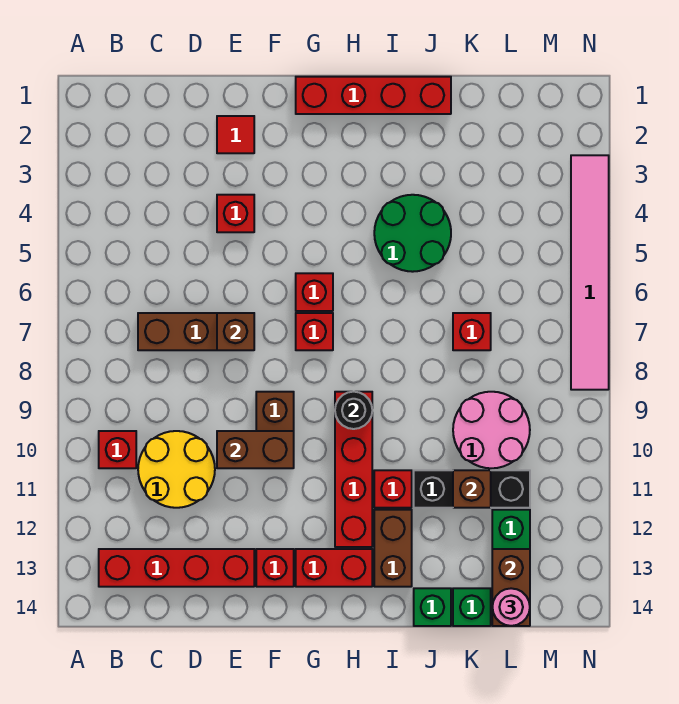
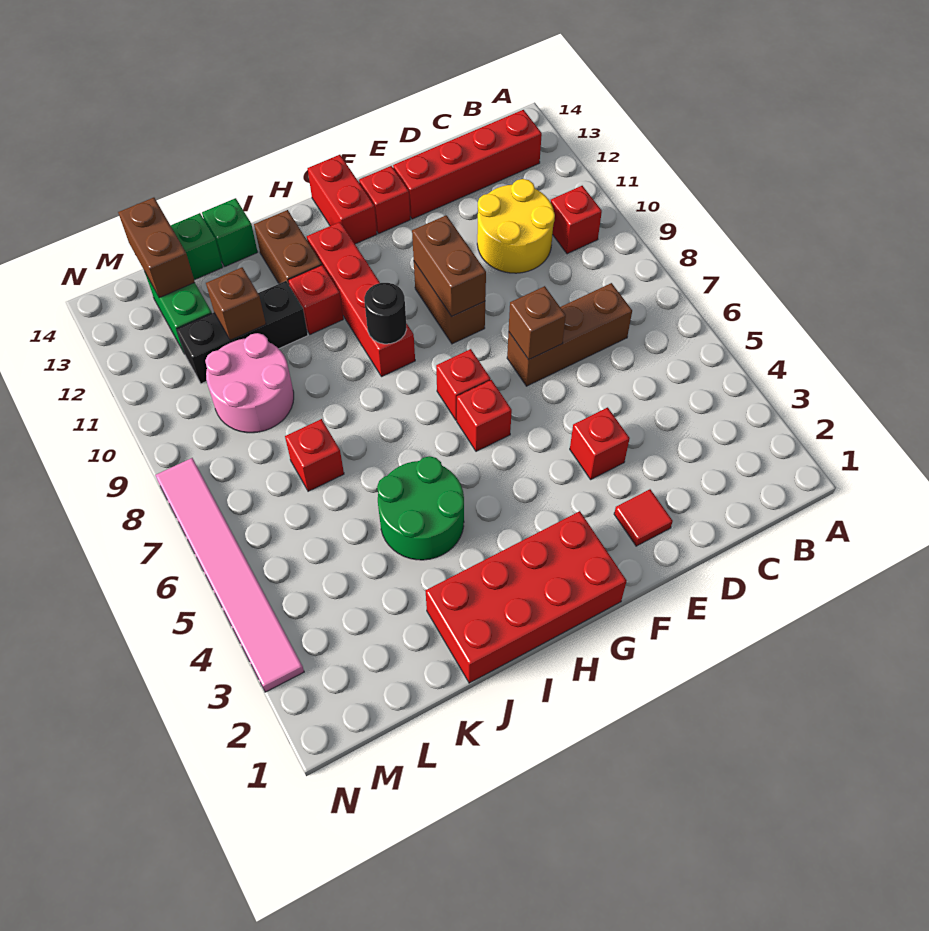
brown brick E10:F10 level 2 -> brown brick F9:F10 level 2
red brick G1:J1 level 1 -> red brick G1:J2 level 1
red brick G13:H13 level 1 -> red brick G13:G14 level 1
pink round brick L14 level 3 -> none

